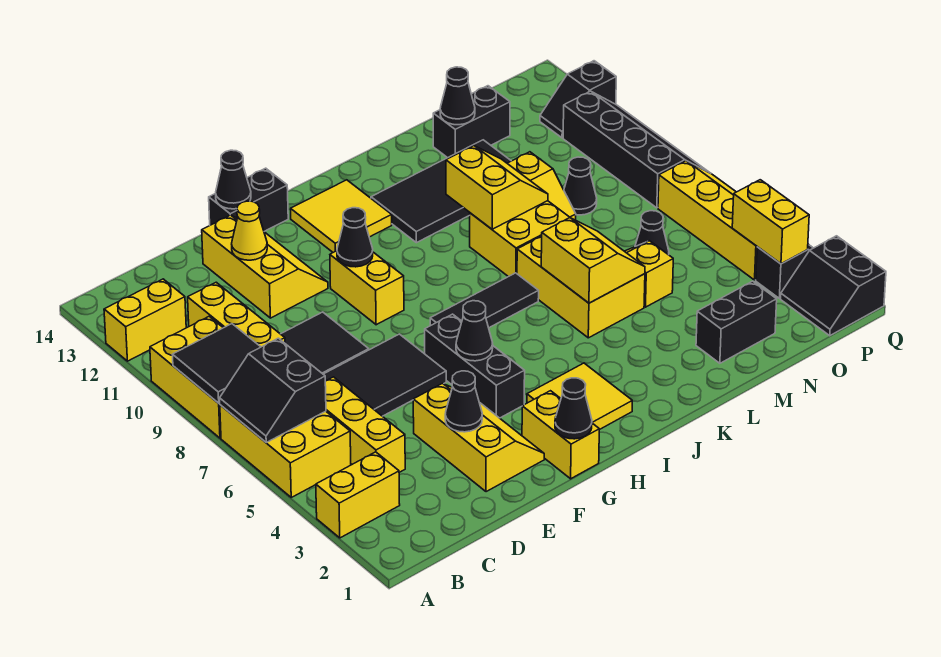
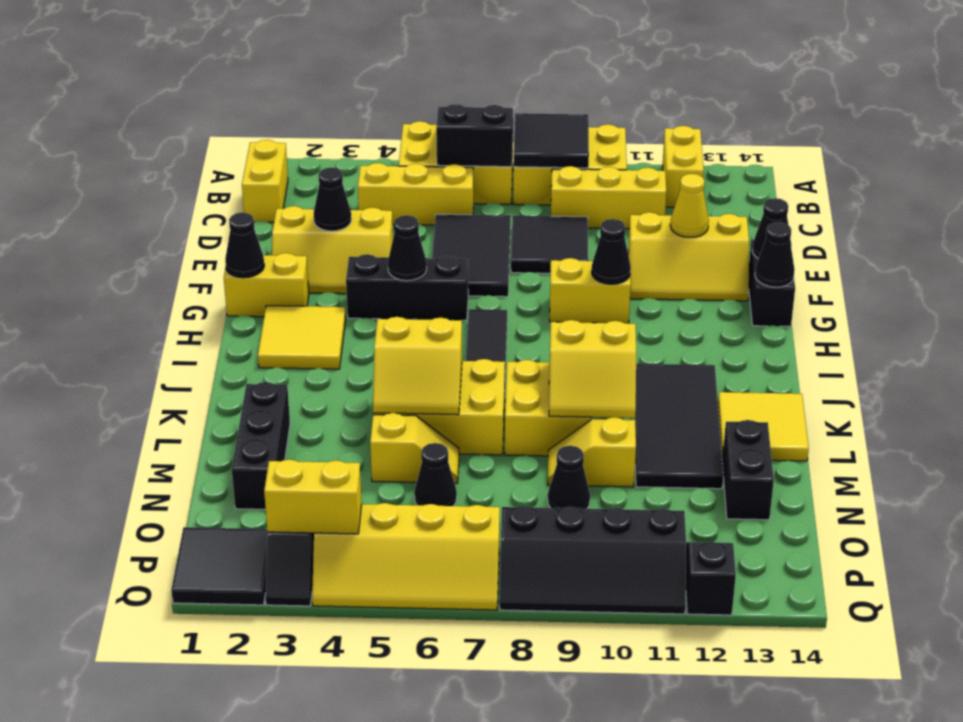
yellow brick A3:B3 level 1 -> yellow brick B1:C1 level 1
yellow tile H12:I13 level 1 -> yellow tile K13:L14 level 1
black brick M2:N2 level 1 -> black brick L2:N2 level 1
black cone M13 level 2 -> black cone G14 level 2
black slope P1:Q2 level 1 top Q -> black tile P1:Q2 level 1

